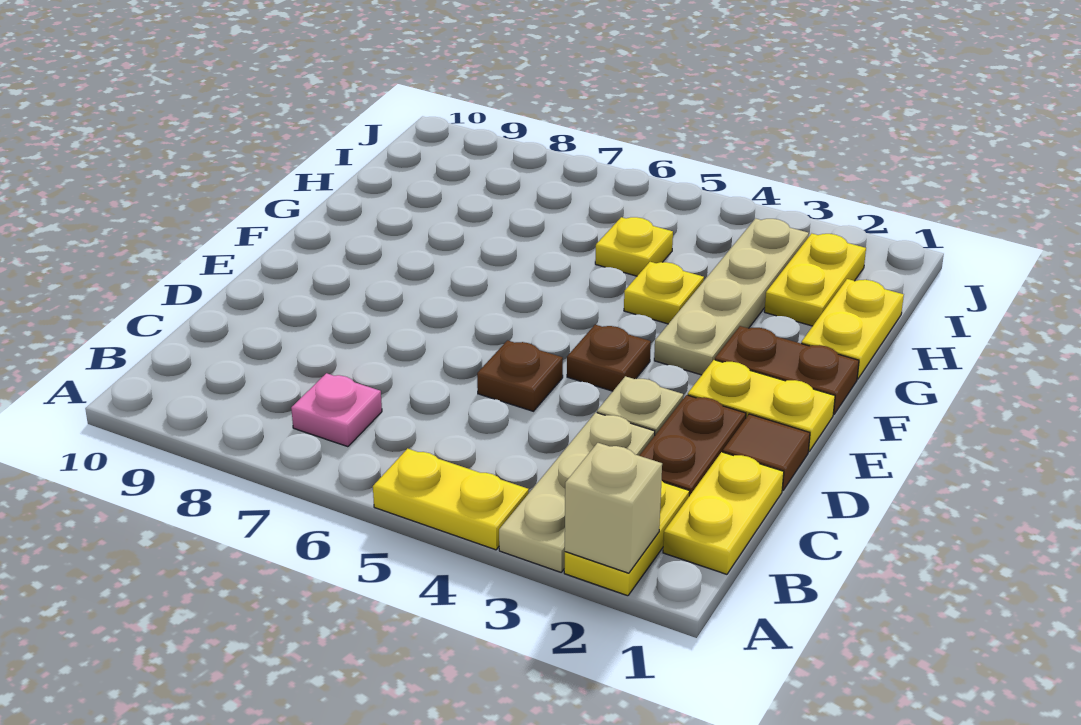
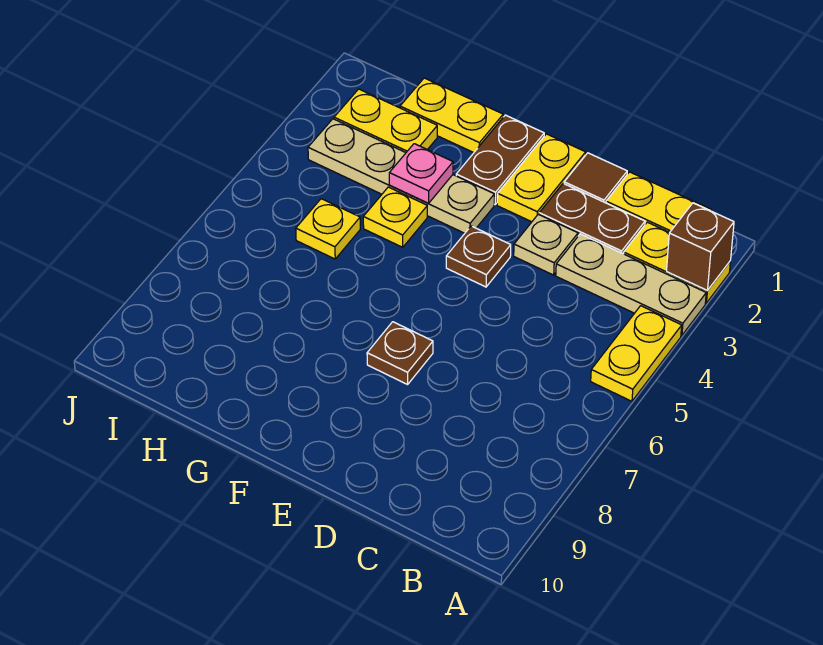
tan brick A2 level 2 -> brown brick A2 level 2
pink plate B7 level 1 -> pink plate G3 level 2
brown plate D5 level 1 -> brown plate E7 level 1

